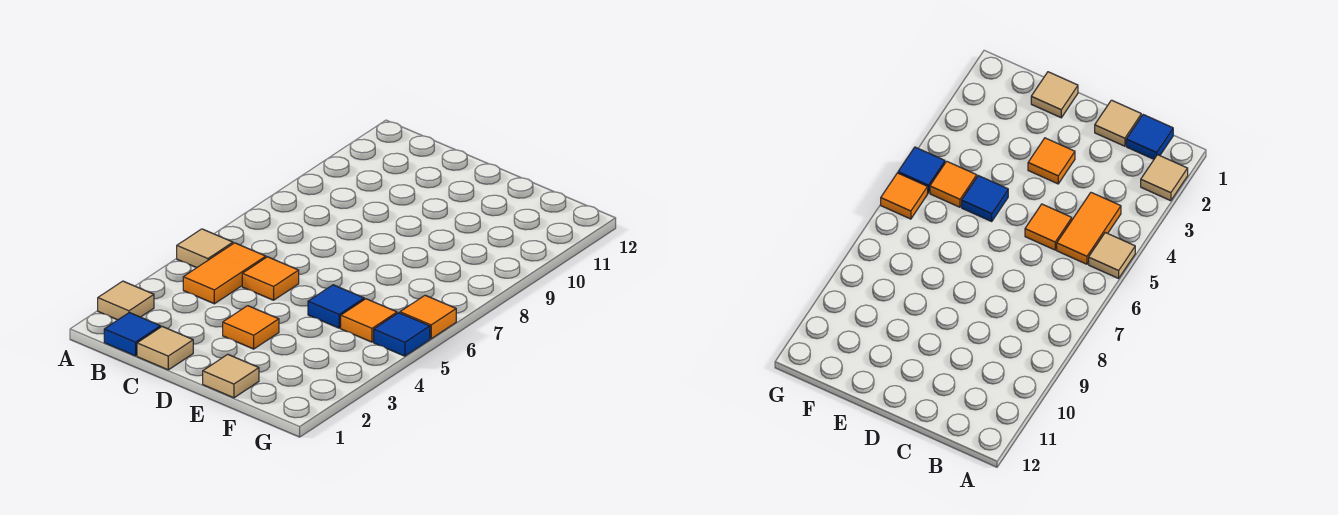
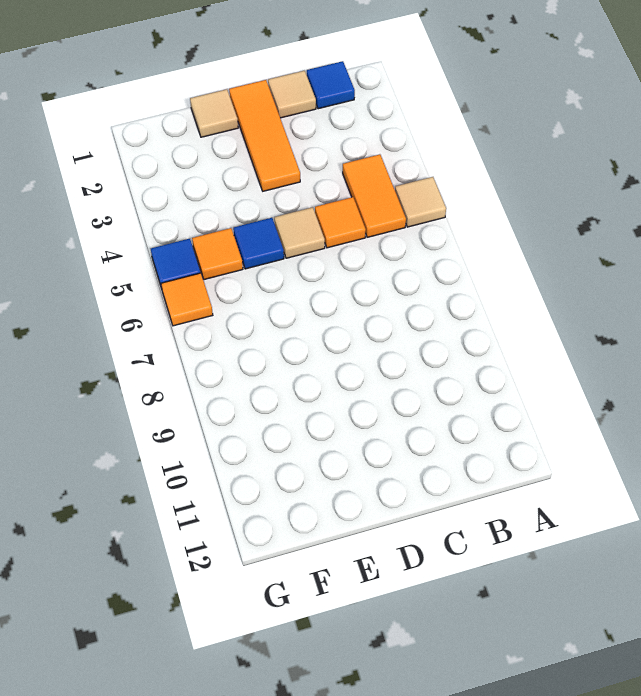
tan tile A2 level 1 -> tan tile D5 level 1
orange tile D3 level 1 -> orange tile D1:D3 level 1

